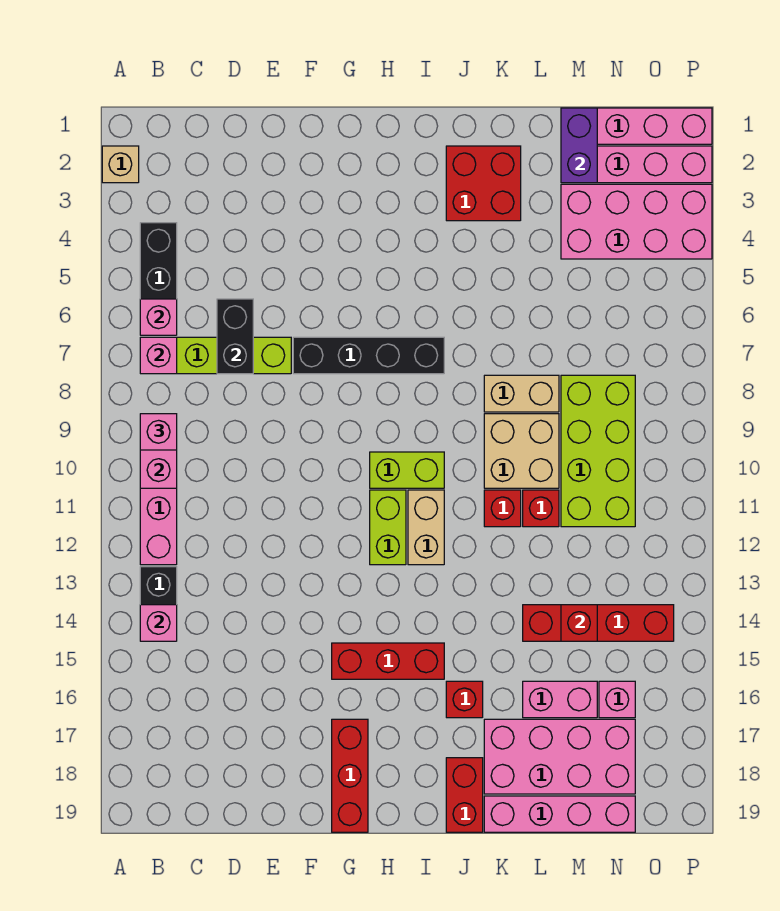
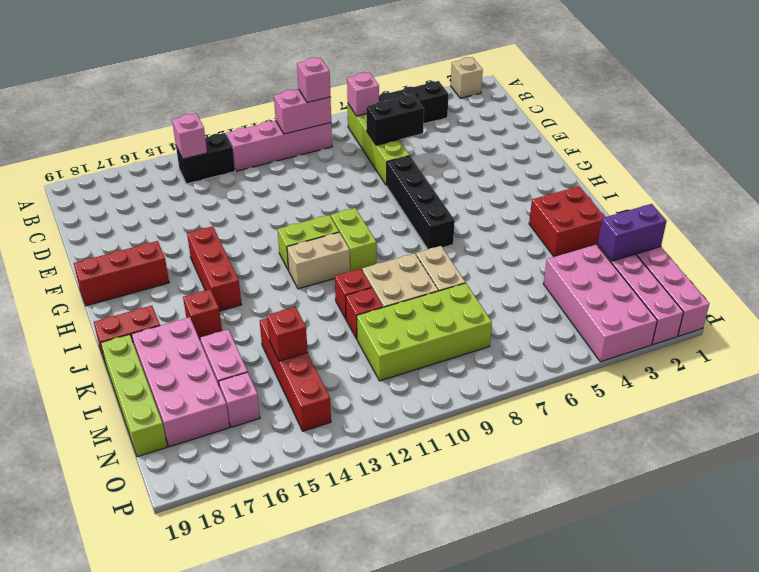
pink brick B6 level 2 -> none
pink brick K19:N19 level 1 -> lime brick K19:N19 level 1

